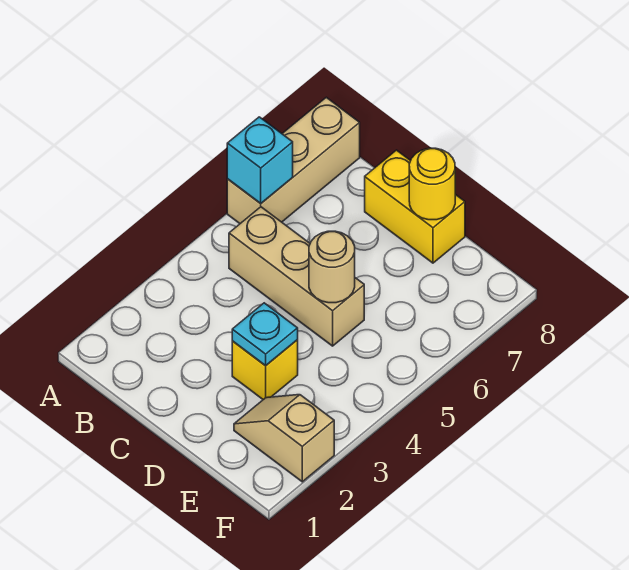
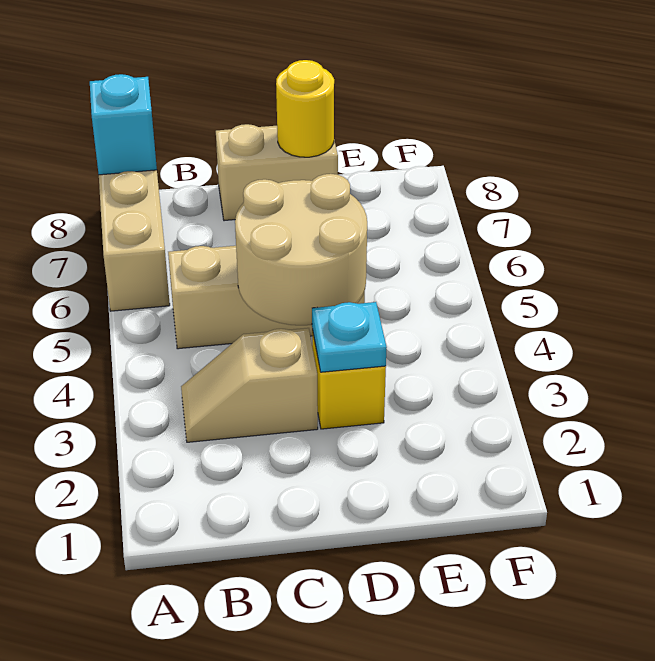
cyan brick A6 level 2 -> cyan brick A8 level 2
yellow brick C8:D8 level 1 -> tan brick C8:D8 level 1
tan round brick D5 level 2 -> tan round brick C4:D5 level 2
tan slope E2:F2 level 1 top F -> tan slope B3:C3 level 1 top C

